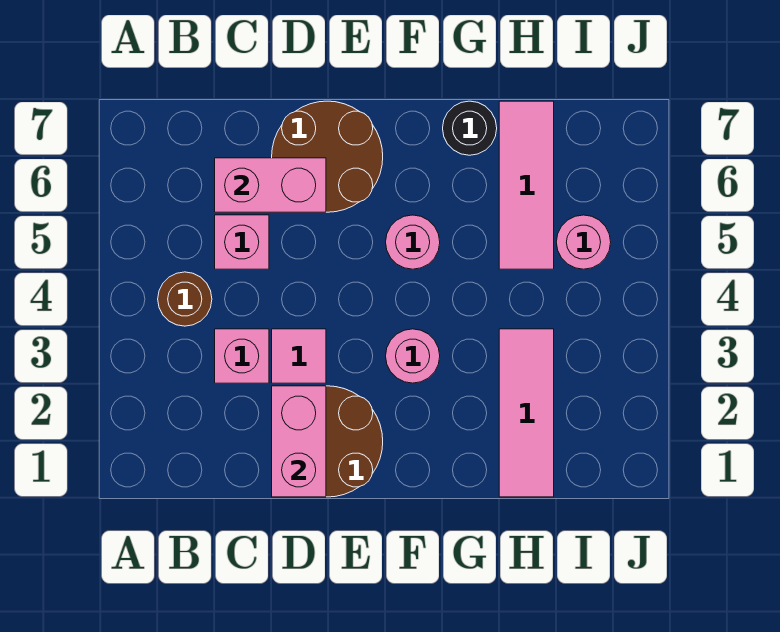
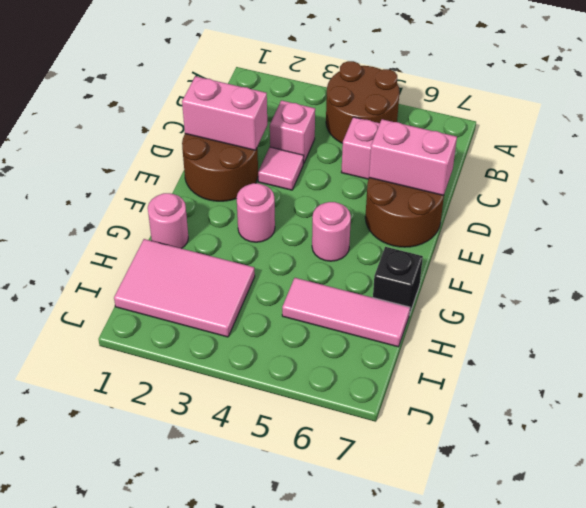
brown round brick B4 level 1 -> brown round brick A4:B5 level 1
pink brick C6:D6 level 2 -> pink brick D6:D7 level 2
black round brick G7 level 1 -> black brick G7 level 1
pink tile H1:H3 level 1 -> pink tile H1:I3 level 1
pink round brick I5 level 1 -> pink round brick G1 level 1

